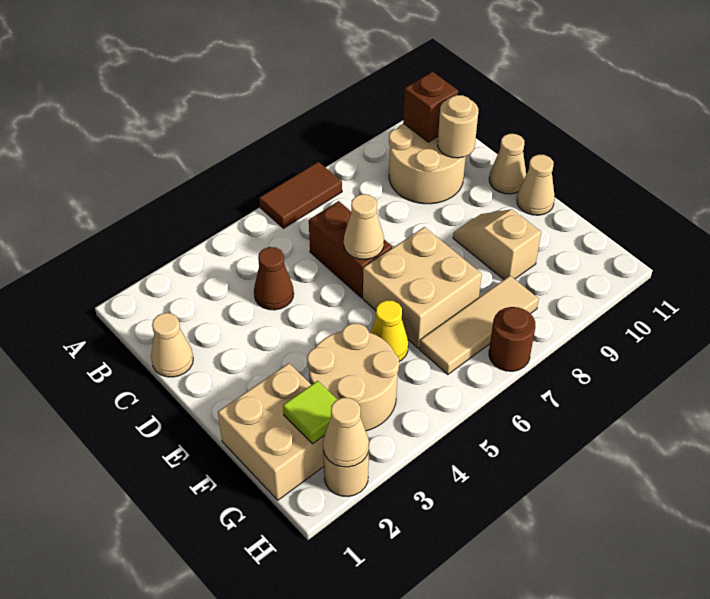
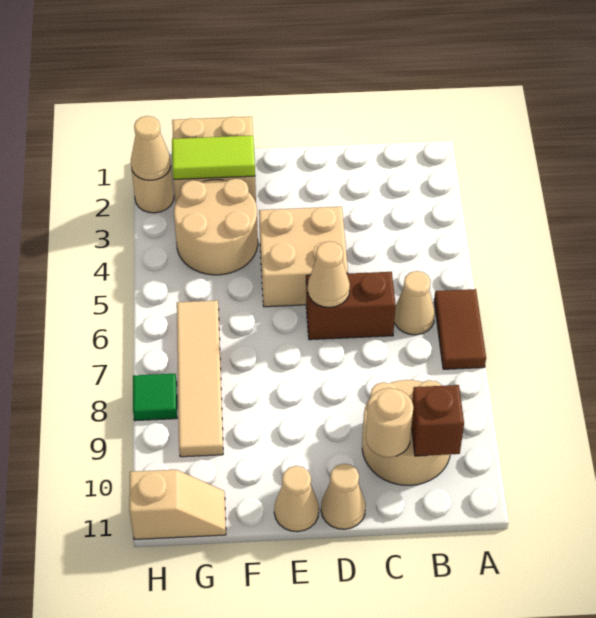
tan cone C1 level 1 -> tan cone B6 level 1
brown cone C4 level 1 -> none
tan brick E6:F7 level 1 -> tan brick D4:E5 level 1
tan slope E9:F9 level 1 top F -> tan slope G11:H11 level 1 top H
yellow cone F5 level 1 -> none
lime tile G2 level 2 -> lime tile F2:G2 level 2
tan tile G6:G8 level 1 -> tan tile G6:G9 level 1
brown round brick H7 level 1 -> none
none -> green tile H8 level 1

